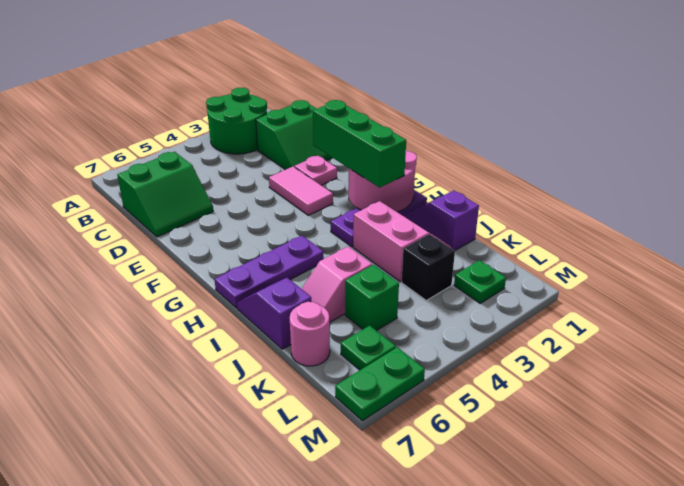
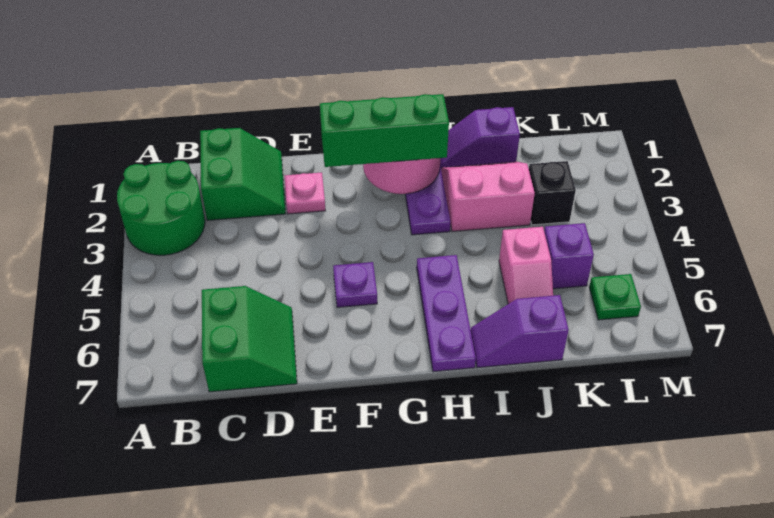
pink tile E3:F3 level 1 -> none
none -> purple plate F5 level 1
green brick K5 level 1 -> purple brick K5 level 1
pink round brick K7 level 1 -> none
green plate L2 level 1 -> none
green plate M6:M7 level 1 -> none

